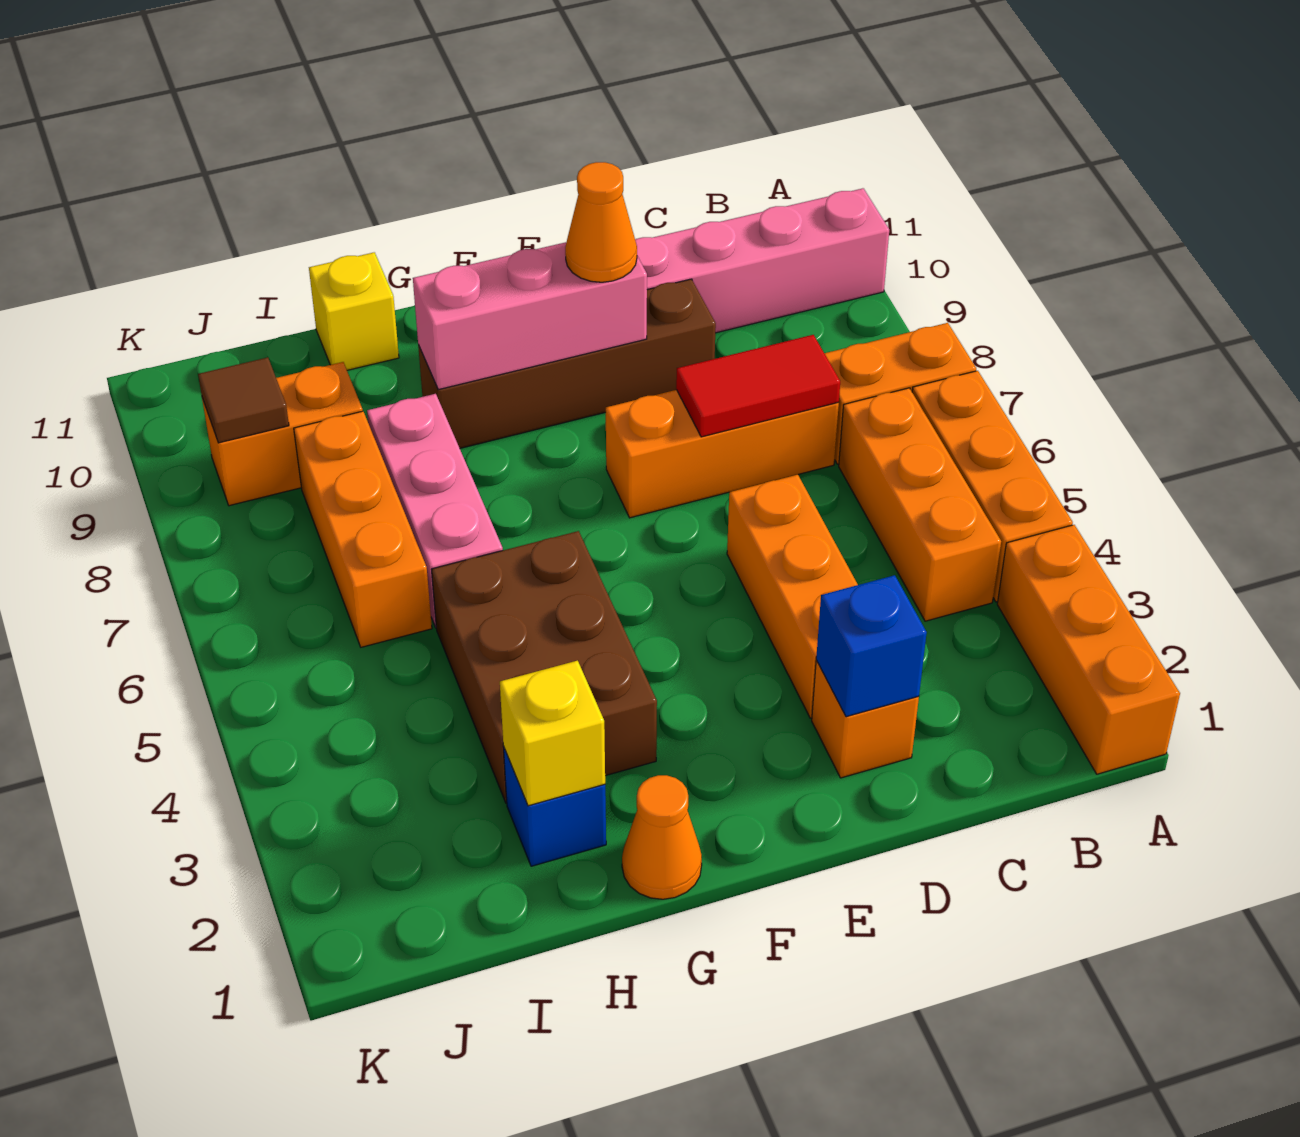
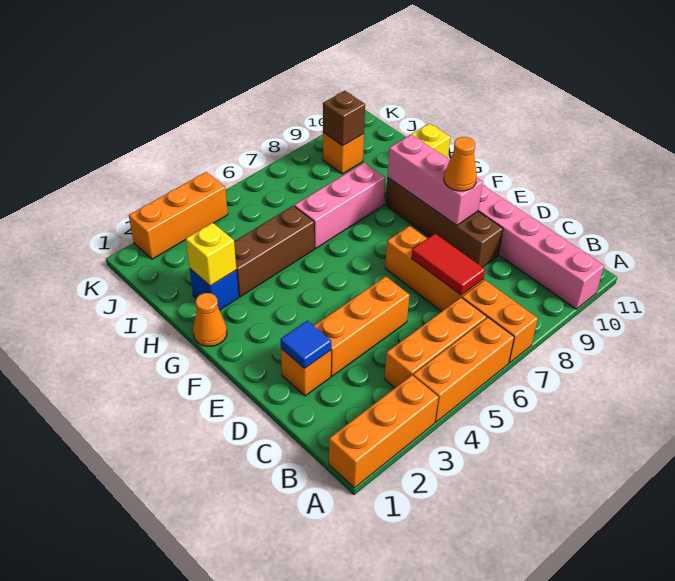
blue brick D2 level 2 -> blue tile D2 level 2
brown brick G3:H5 level 1 -> brown brick H3:H5 level 1
orange brick I6:I8 level 1 -> orange brick K2:K4 level 1
orange brick I9:J9 level 1 -> orange brick J9 level 1
brown tile J9 level 2 -> brown brick J9 level 2

